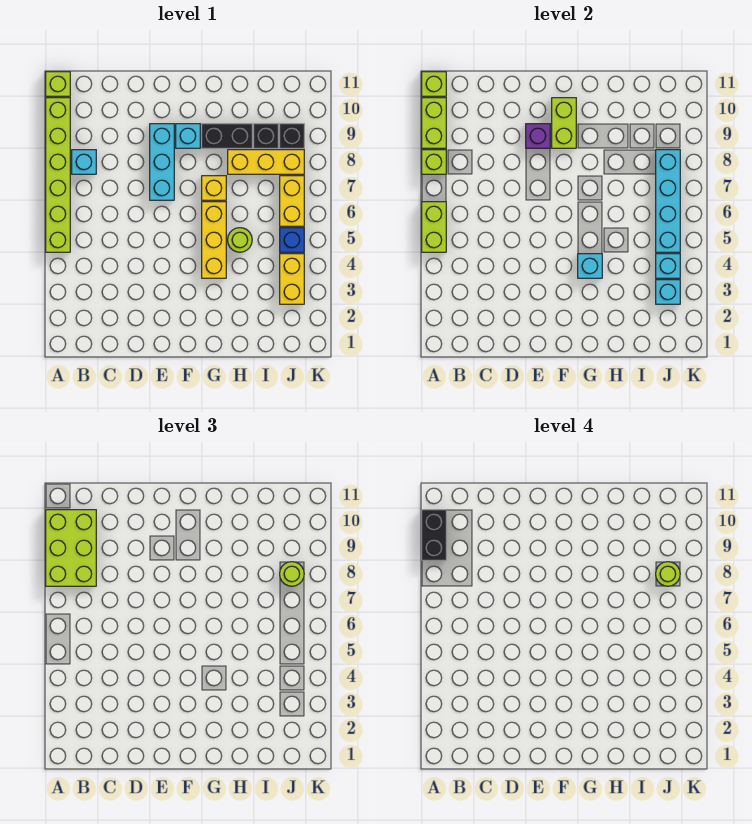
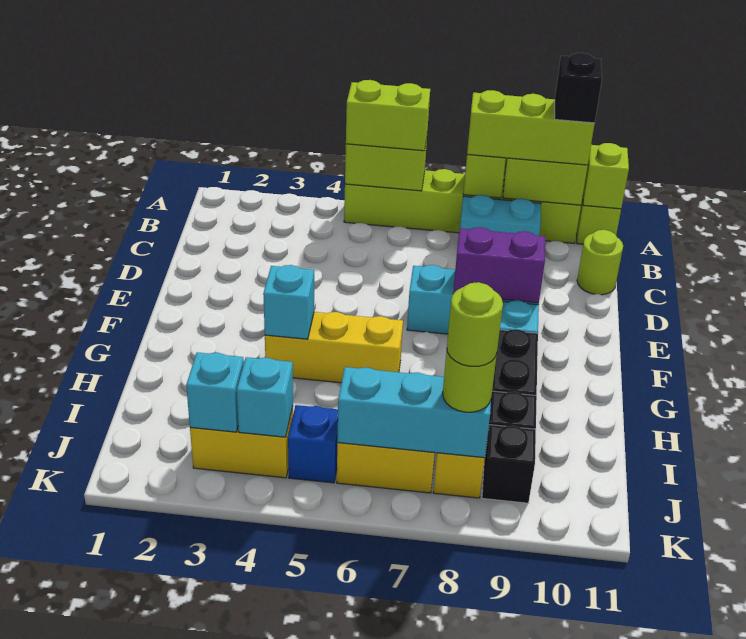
lime brick A8:B10 level 3 -> lime brick A8:A10 level 3
black brick A9:A10 level 4 -> black brick A10 level 4
cyan brick B8 level 1 -> cyan brick B8:B9 level 1
purple brick E9 level 2 -> purple brick E8:E9 level 2
lime brick F9:F10 level 2 -> lime brick A5:A6 level 3
yellow brick G7 level 1 -> none
lime round brick H5 level 1 -> lime round brick C11 level 1
cyan brick J5:J8 level 2 -> cyan brick J6:J8 level 2

